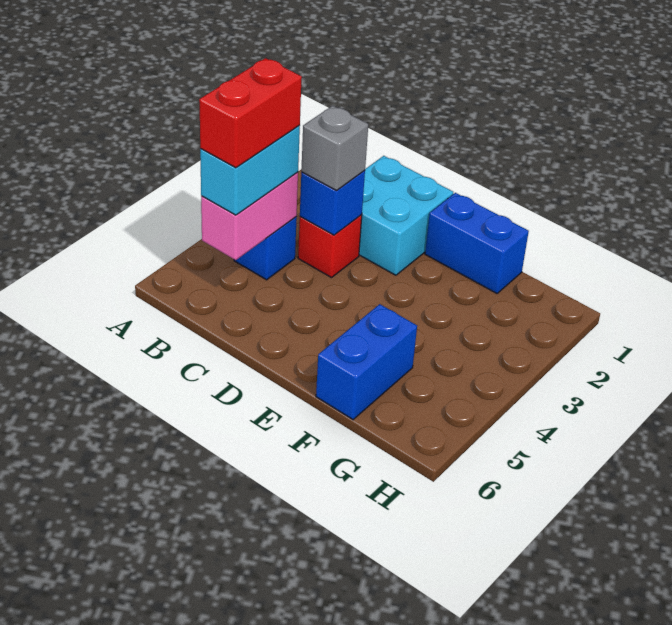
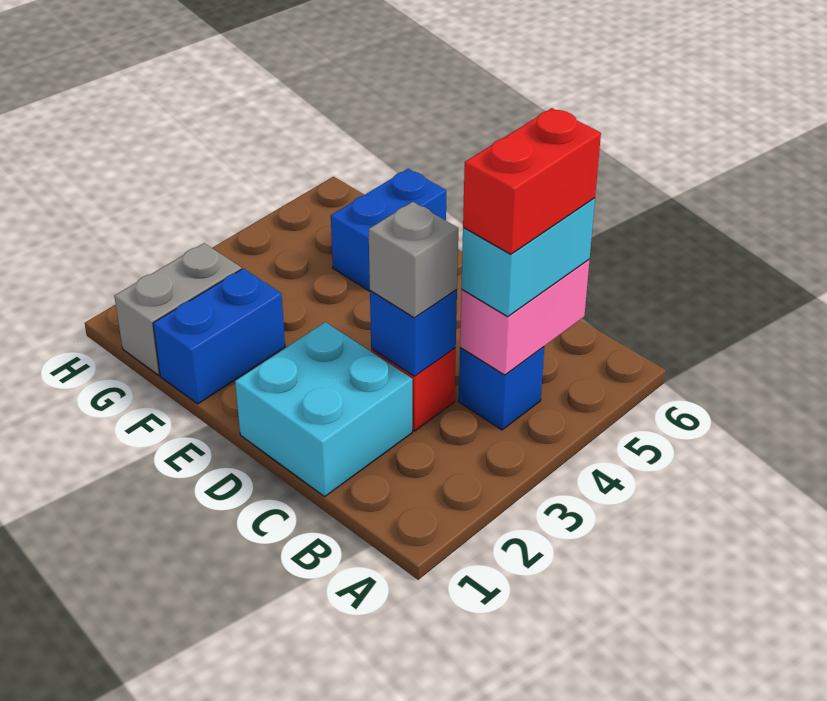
blue brick E1:F1 level 1 -> blue brick F1:F2 level 1
none -> grey brick G1:G2 level 1

